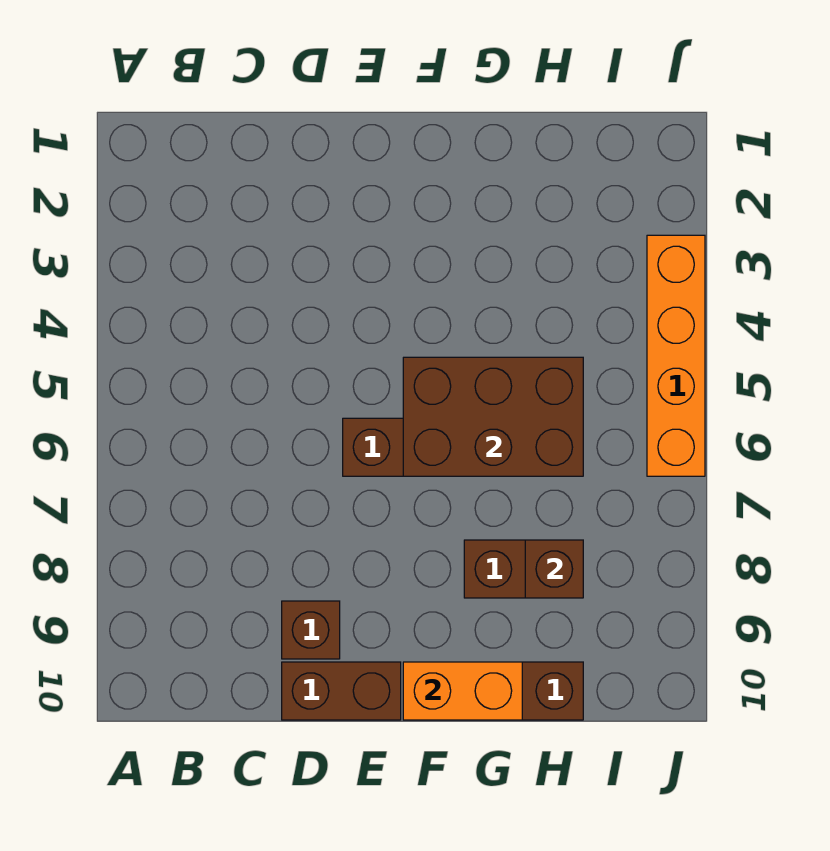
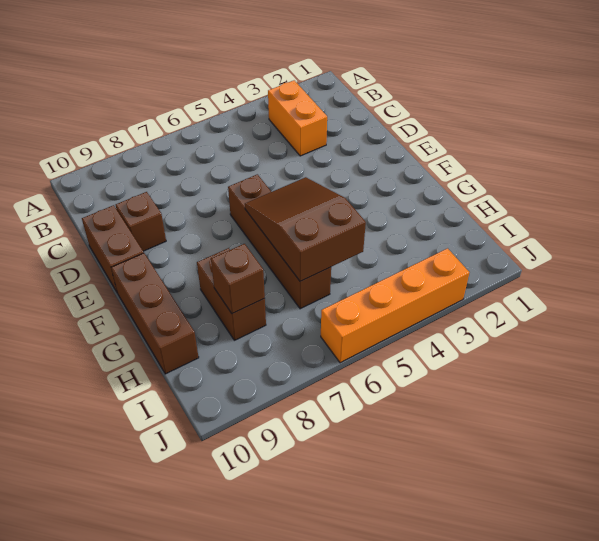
brown brick F5:H6 level 2 -> brown slope F5:H6 level 2 top H
orange brick F10:G10 level 2 -> orange brick B3:C3 level 1

